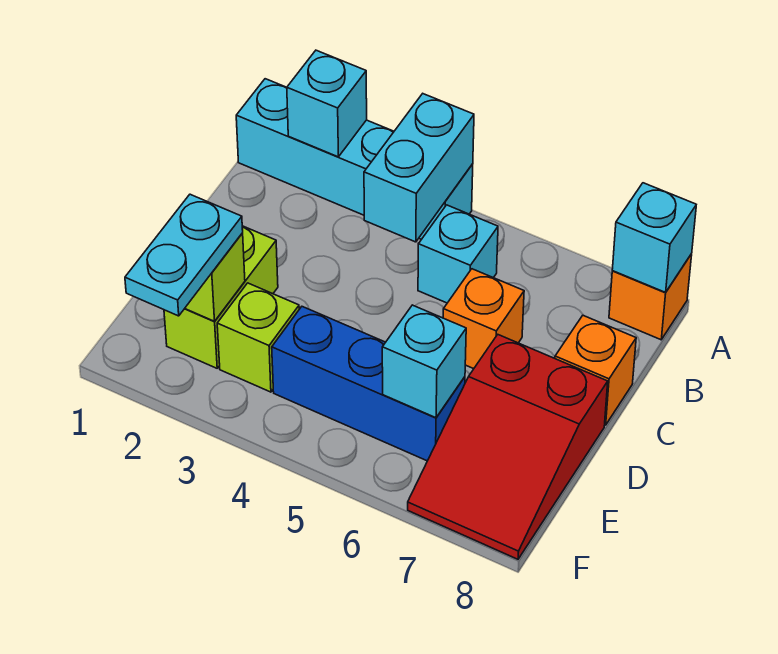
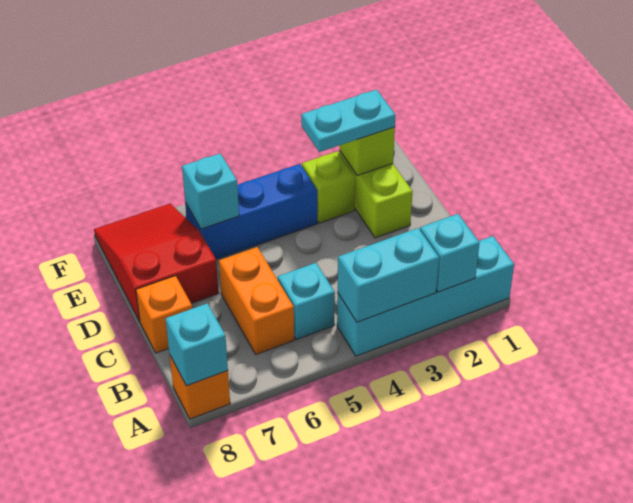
cyan brick A4:B4 level 2 -> cyan brick A3:A4 level 2
orange brick C6 level 1 -> orange brick B6:C6 level 1
cyan plate E2:F2 level 3 -> cyan plate E2:E3 level 3

